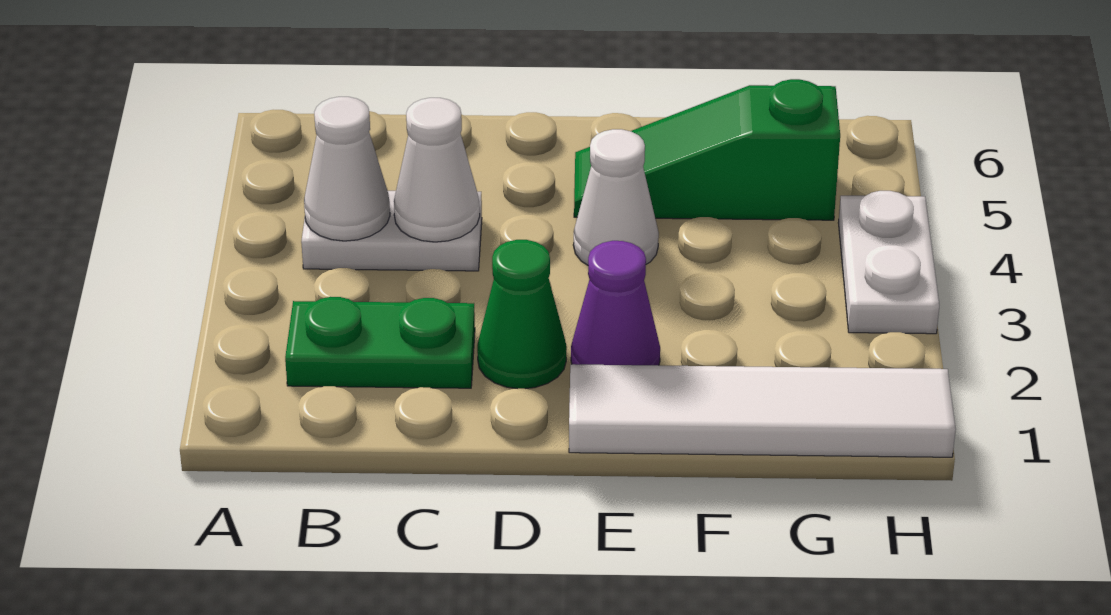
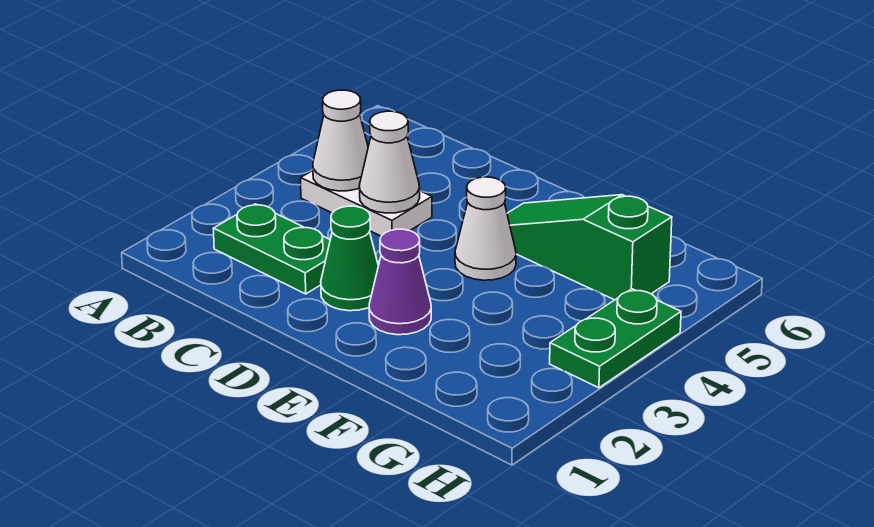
white tile E1:H1 level 1 -> none
white plate H3:H4 level 1 -> green plate H3:H4 level 1

